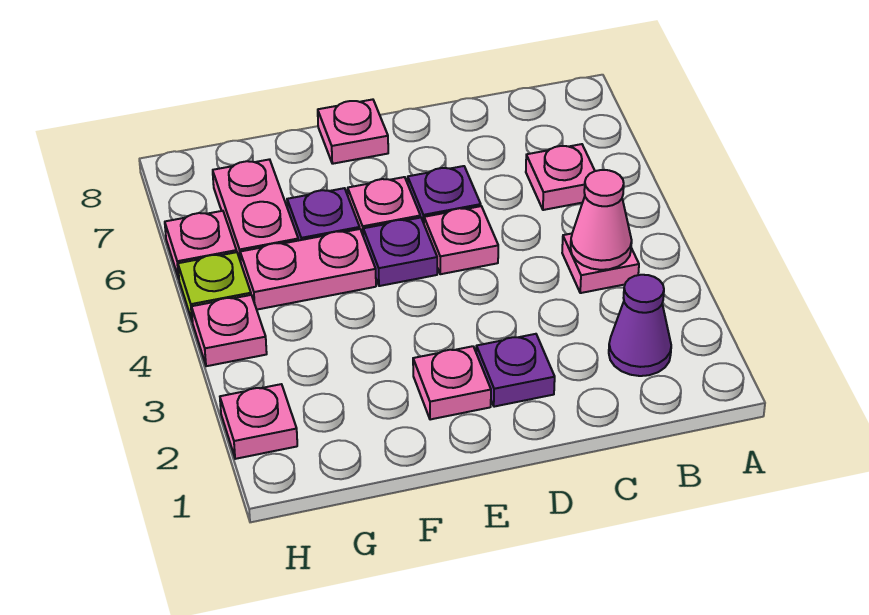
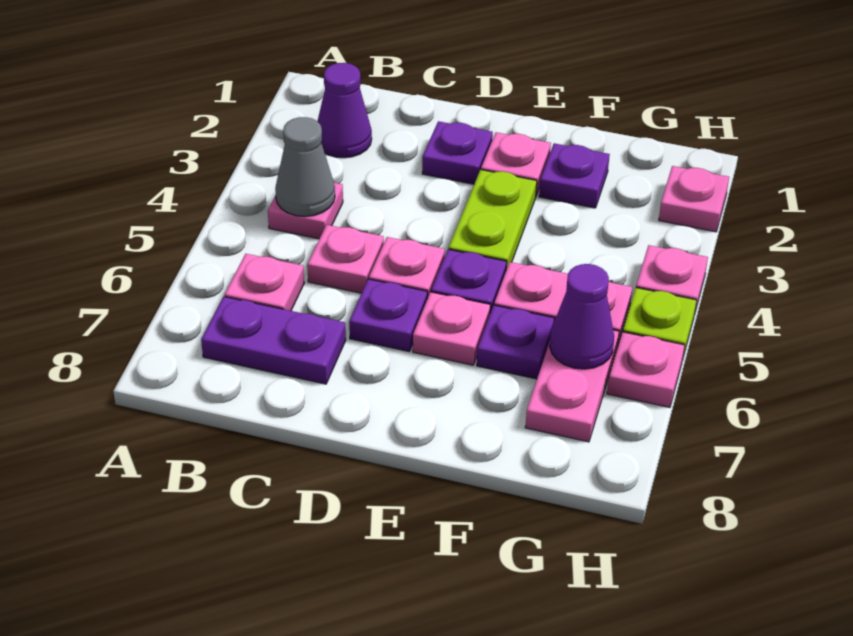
pink cone B4 level 2 -> grey cone B4 level 2
none -> purple plate B7:C7 level 1
none -> lime plate E3:E4 level 1
pink plate E8 level 1 -> pink plate C5 level 1
none -> purple plate F2 level 1
none -> purple cone G6 level 2

